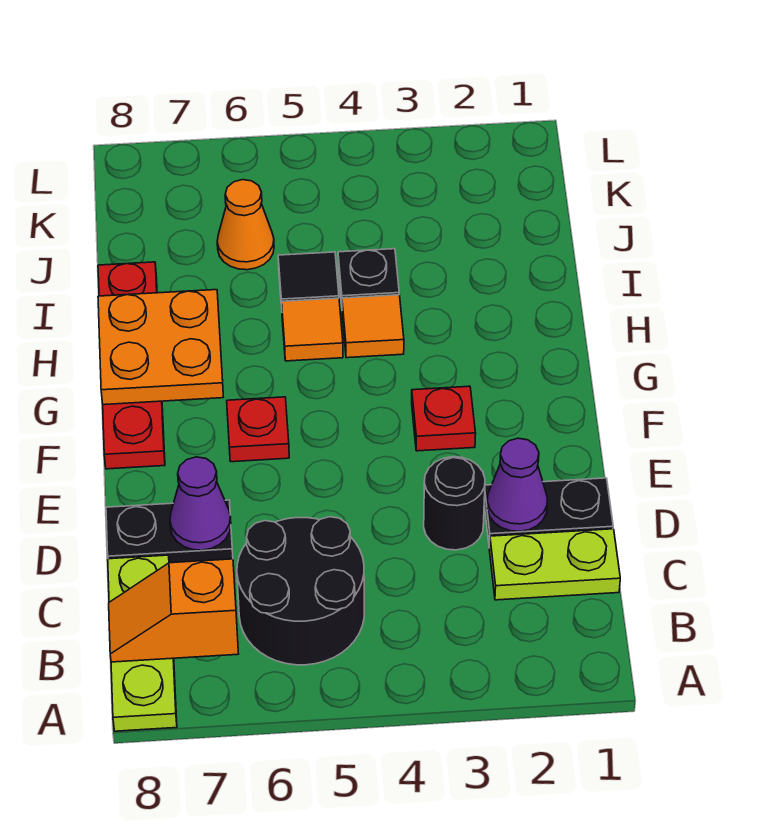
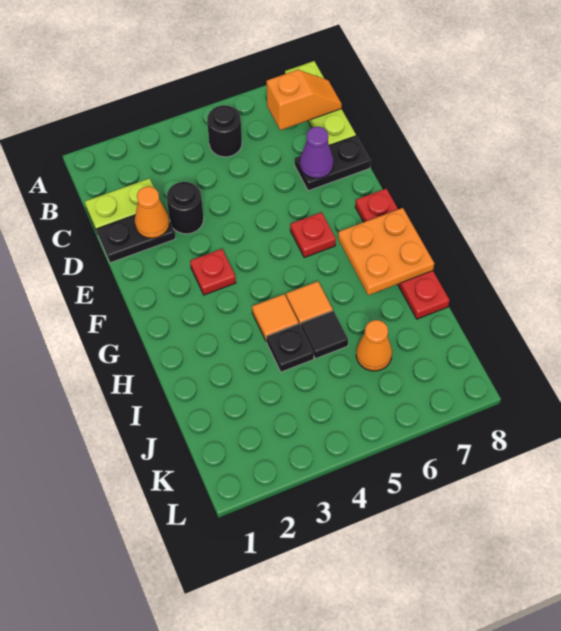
black round brick B5:C6 level 1 -> black round brick B5 level 1
purple cone D2 level 2 -> orange cone D2 level 2

